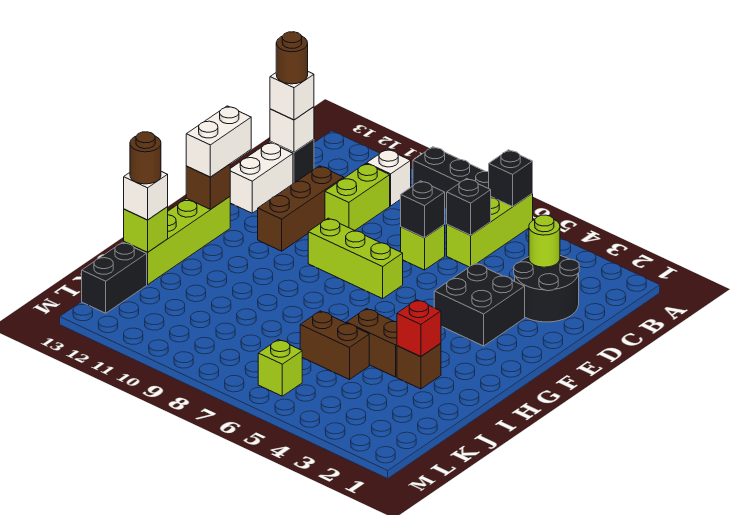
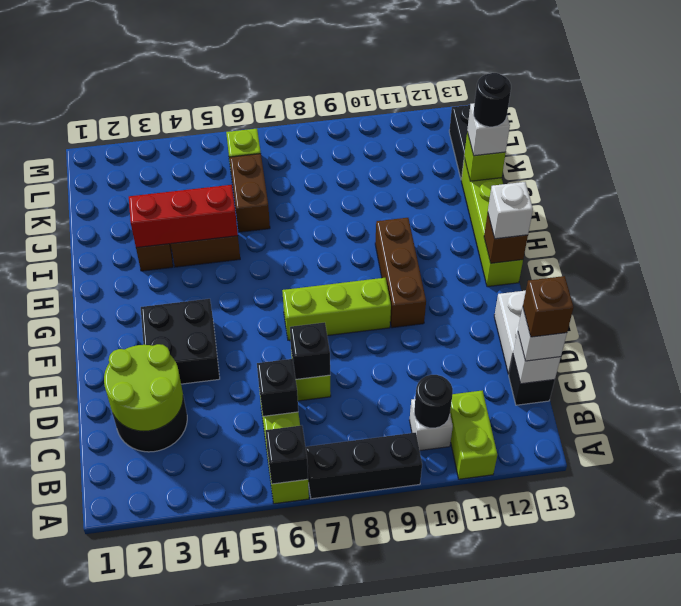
none -> black round brick B10 level 2
lime round brick C3 level 2 -> lime round brick C2:D3 level 2
lime brick C10:D10 level 1 -> lime brick A11:B11 level 1
brown round brick C13 level 4 -> brown brick C13 level 4
brown brick D11:F11 level 1 -> brown brick F10:H10 level 1
white brick F13:G13 level 3 -> white brick G13 level 3
red brick I3 level 2 -> red brick I3:I5 level 2
brown brick J5:J6 level 1 -> brown brick J6:K6 level 1
brown round brick J13 level 4 -> black round brick J13 level 4

